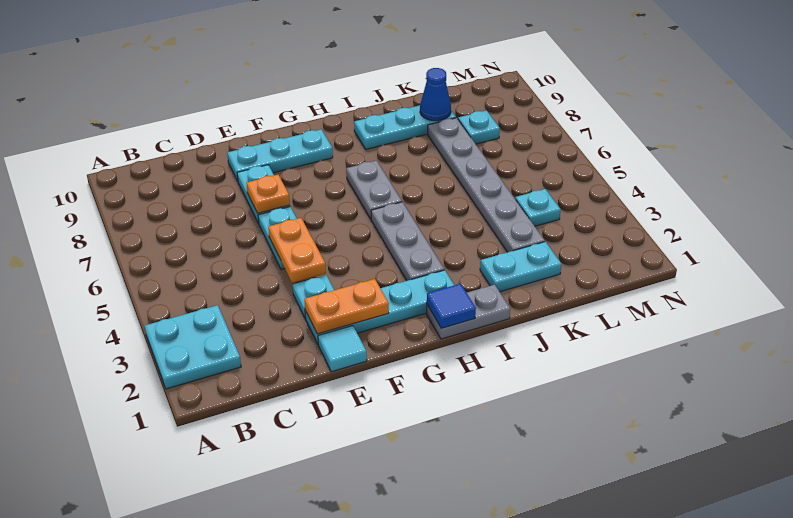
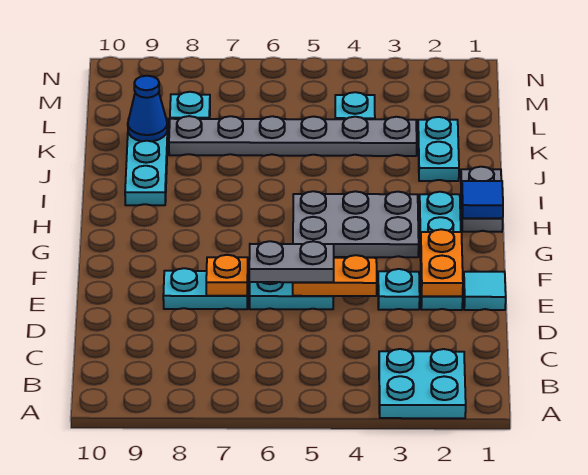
cyan plate E9:G9 level 1 -> none
grey plate H3:H5 level 1 -> grey plate G3:H5 level 1
grey plate H6:H7 level 1 -> grey plate E5:E6 level 3

